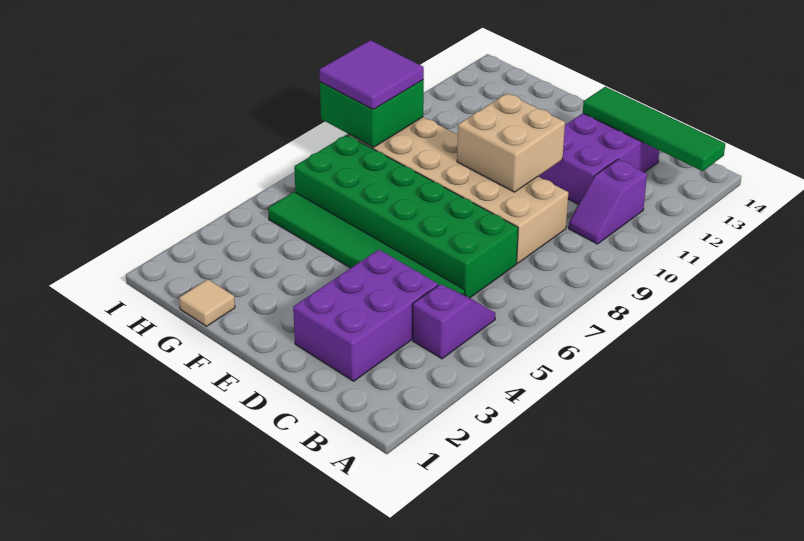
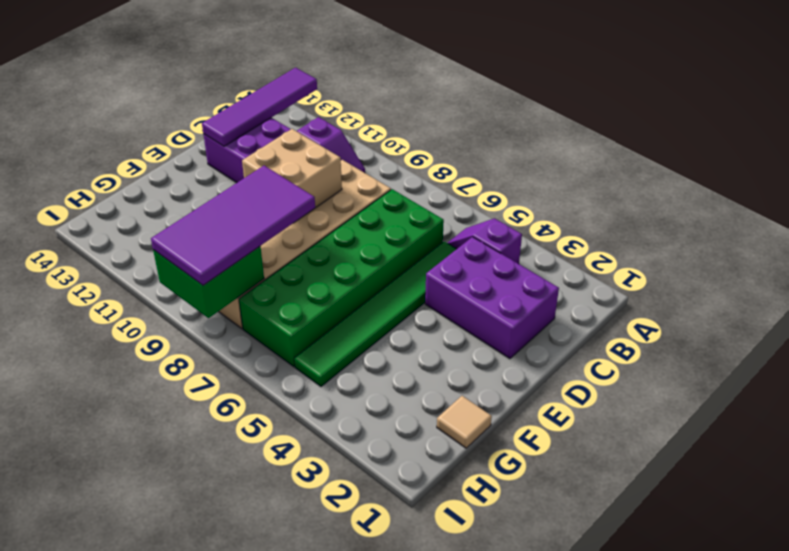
green tile A13:D13 level 2 -> purple tile A13:D13 level 2
purple tile H8:I9 level 3 -> purple tile F8:I9 level 3

